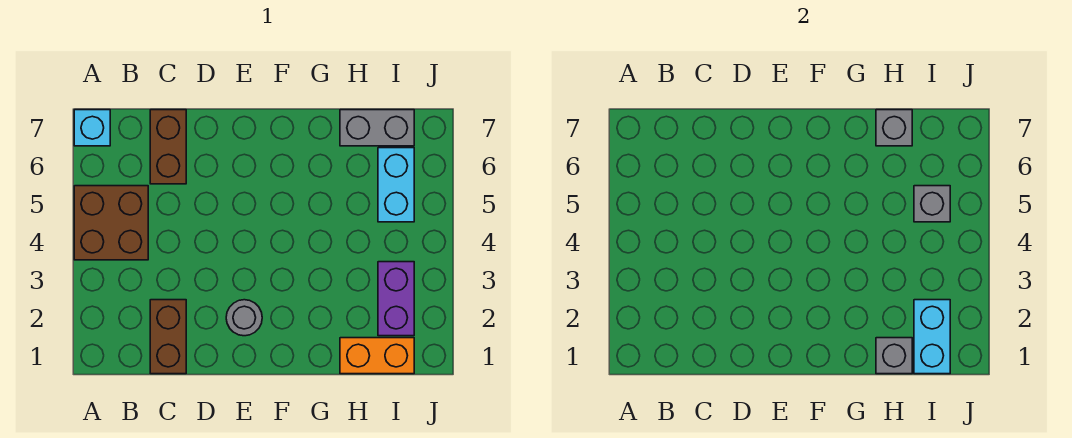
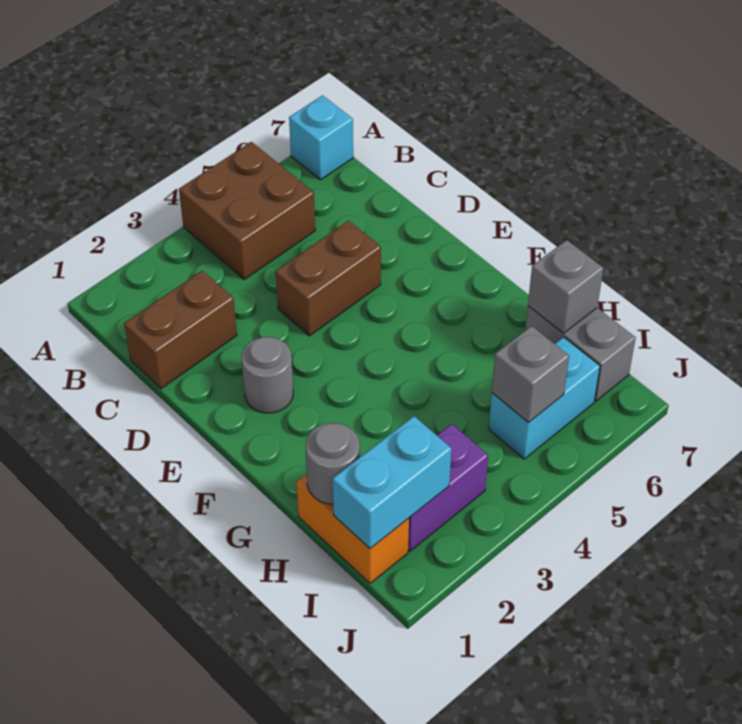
brown brick C6:C7 level 1 -> brown brick D4:D5 level 1
grey brick H1 level 2 -> grey round brick H1 level 2

